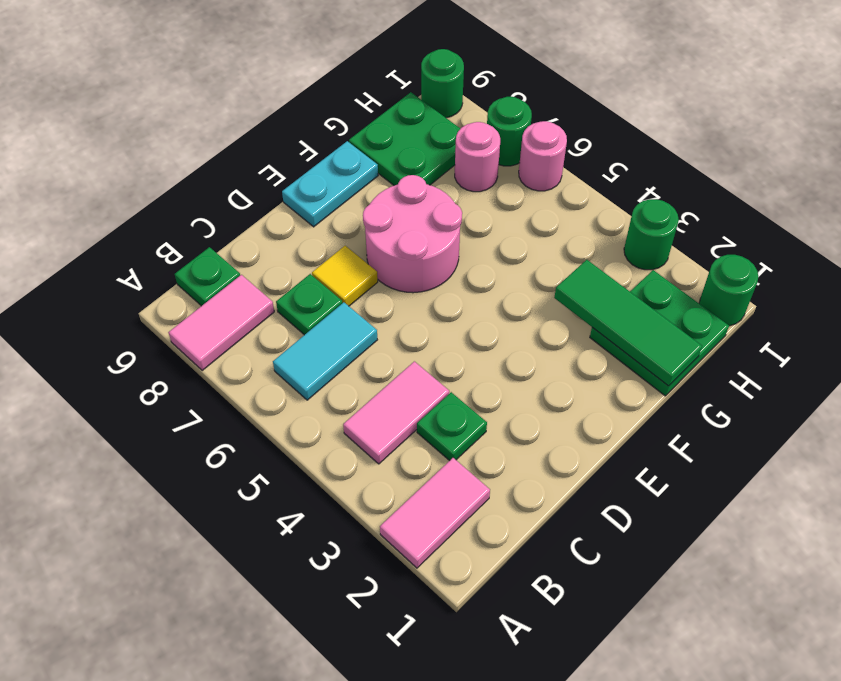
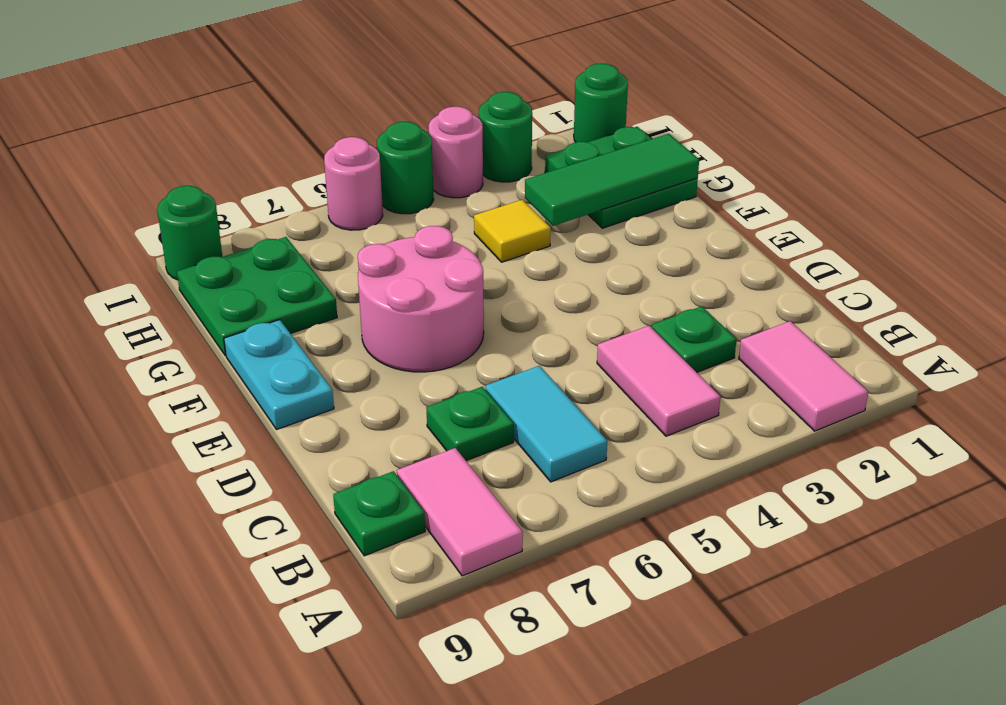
yellow tile D7 level 1 -> yellow tile G4 level 1
pink round brick H7 level 1 -> pink round brick I4 level 1
green round brick I7 level 1 -> green round brick I5 level 1

